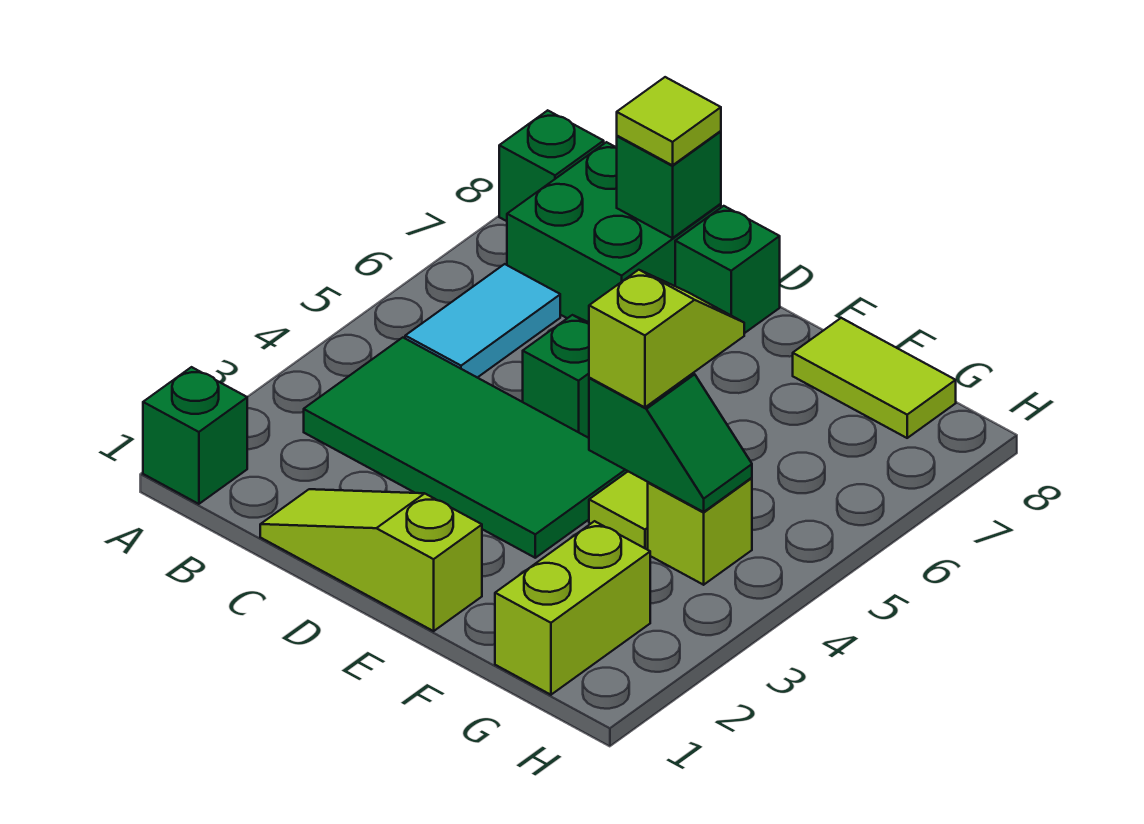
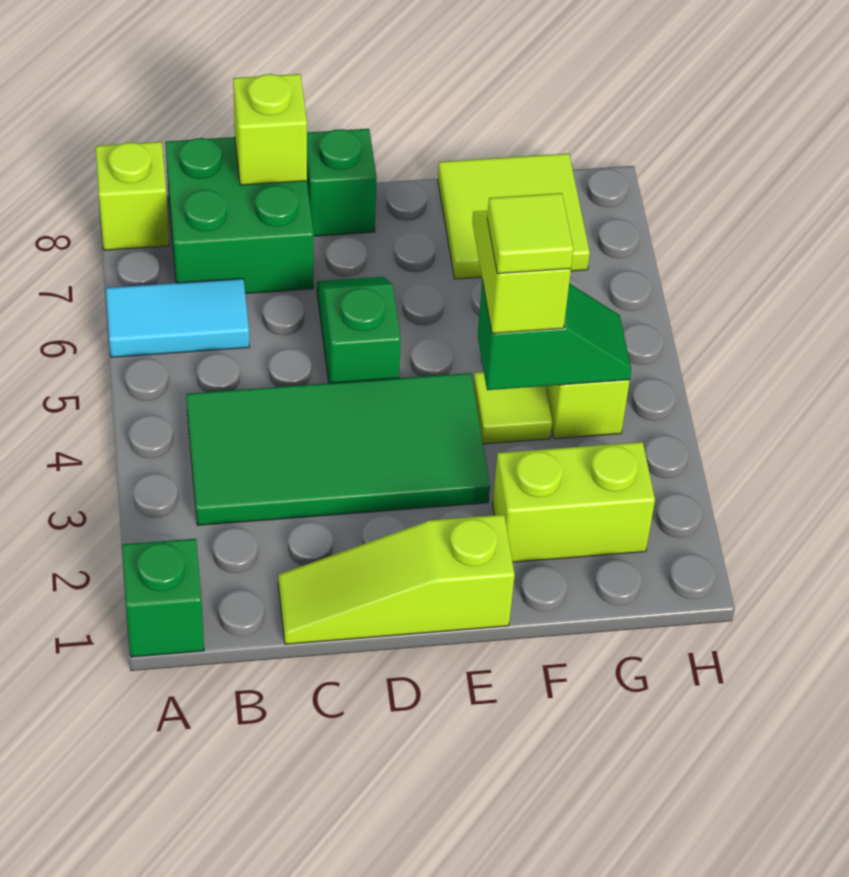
green brick A8 level 1 -> lime brick A8 level 1
cyan tile B5:B6 level 1 -> cyan tile A6:B6 level 1
green brick C8 level 2 -> lime brick C8 level 2
lime tile C8 level 3 -> lime tile F4 level 4
lime tile F8:G8 level 1 -> lime tile F7:G8 level 1
lime brick G1:G2 level 1 -> lime brick F2:G2 level 1

